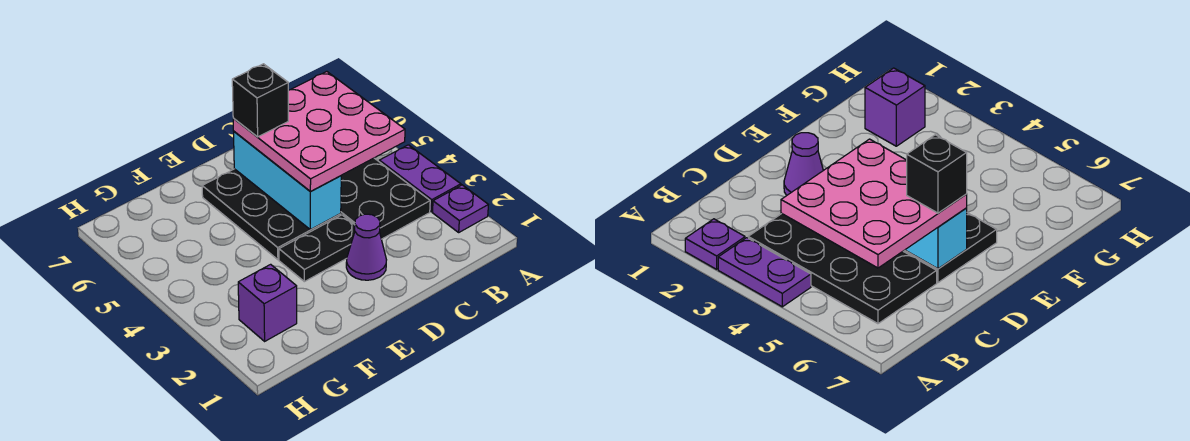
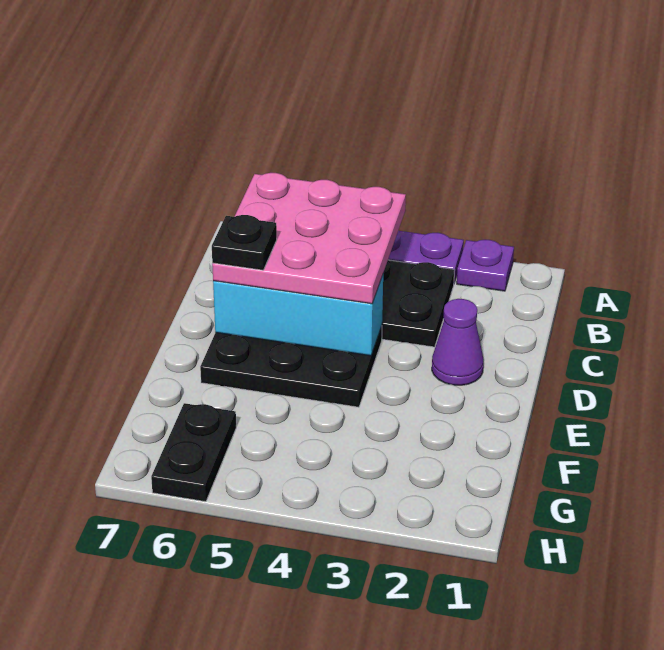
black plate D3:E3 level 1 -> black plate G6:H6 level 1
black brick D6 level 4 -> black plate D6 level 4
purple brick G2 level 1 -> none

